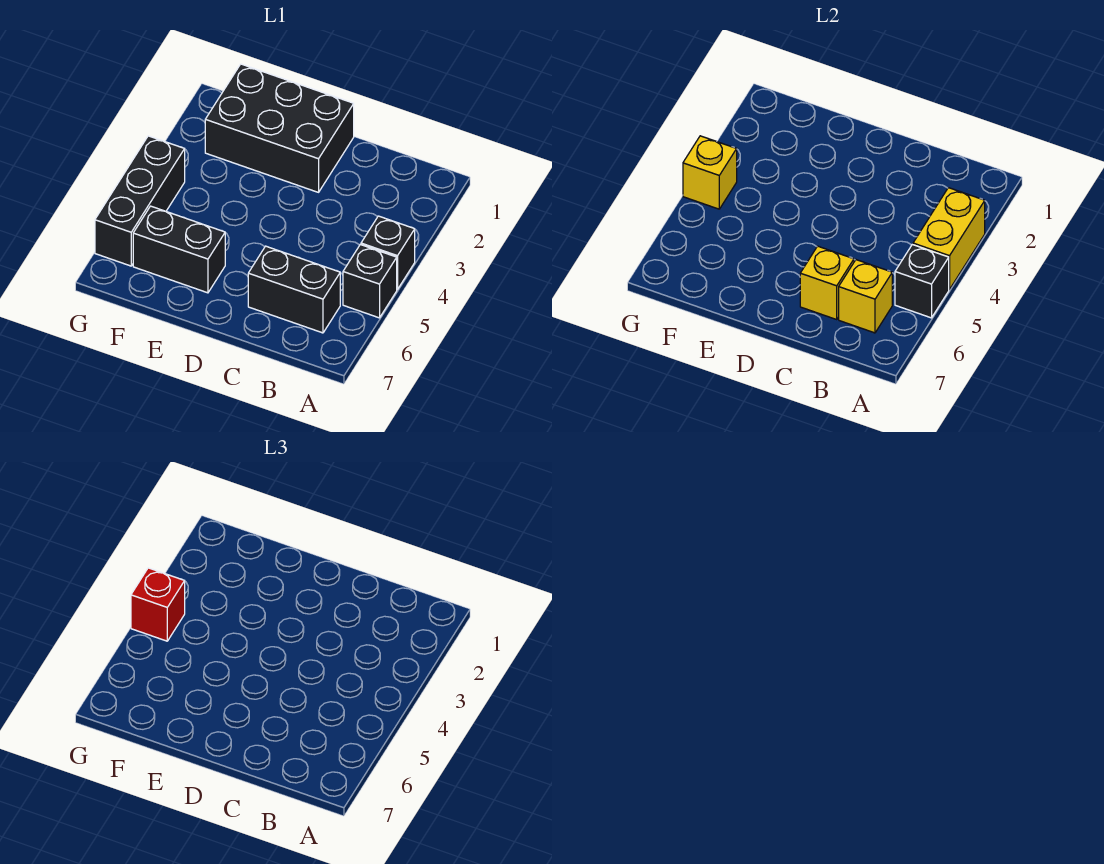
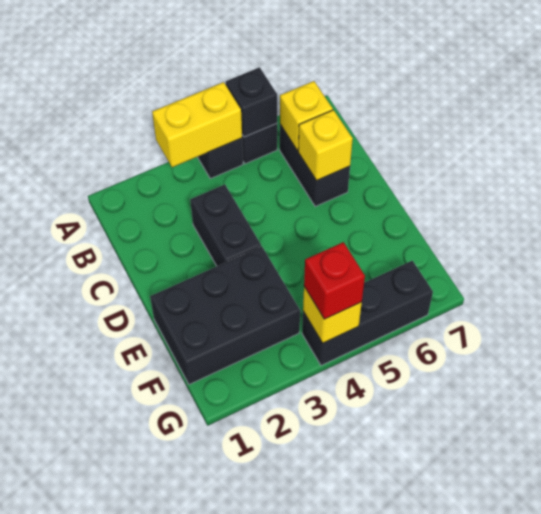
black brick D1:F2 level 1 -> black brick E1:F3 level 1
black brick E6:F6 level 1 -> black brick C3:D3 level 1

